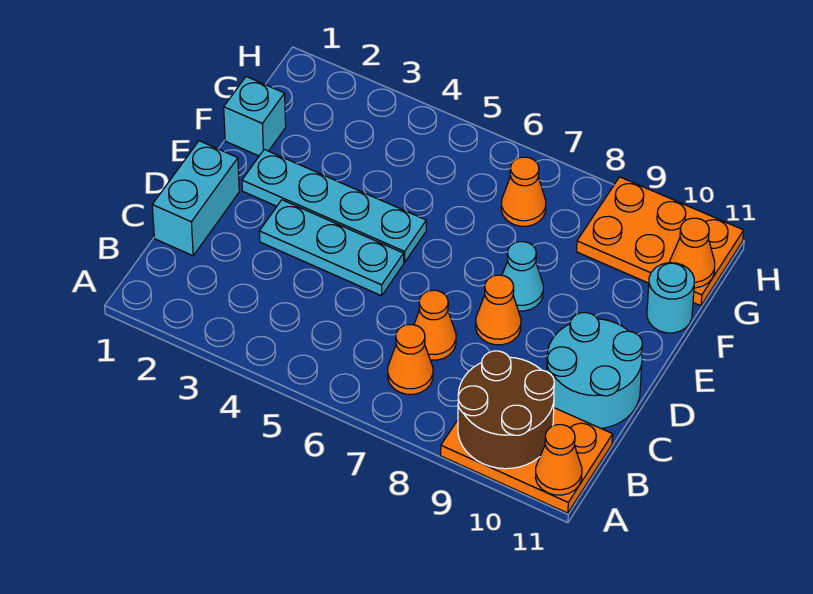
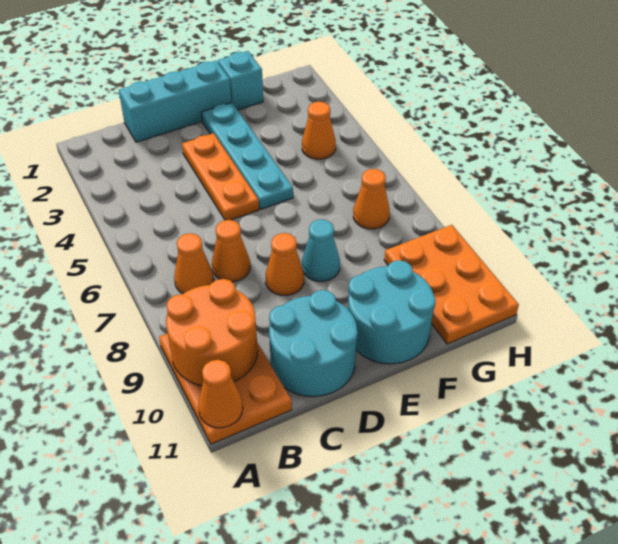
brown round brick A9:B10 level 2 -> orange round brick A9:B10 level 2
cyan brick C1:D1 level 1 -> cyan brick C1:E1 level 1
cyan plate D3:D5 level 1 -> orange plate D3:D5 level 1
cyan round brick F11 level 1 -> cyan round brick E10:F11 level 1
orange cone G11 level 2 -> orange cone G4 level 1

